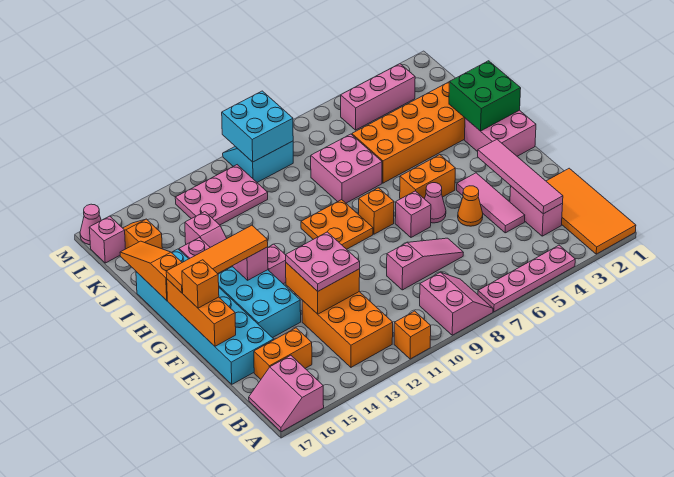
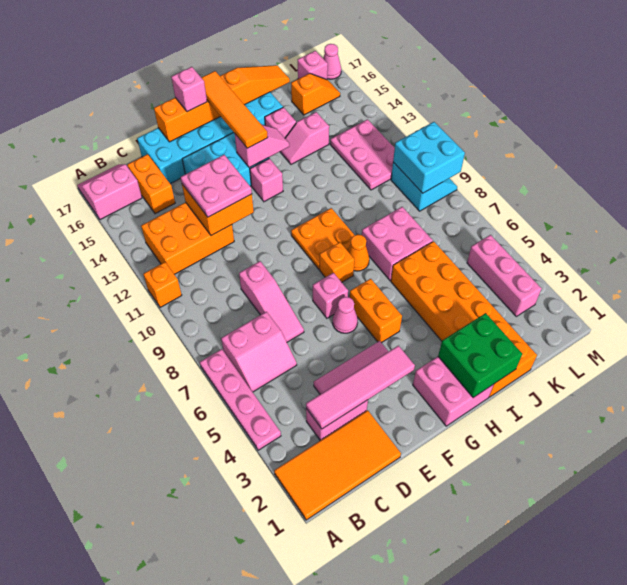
pink slope A8:B9 level 1 top 9 -> pink slope B6:C7 level 1 top 7
orange cone E5 level 1 -> orange cone H8 level 1
orange brick F17 level 3 -> pink brick F17 level 3

